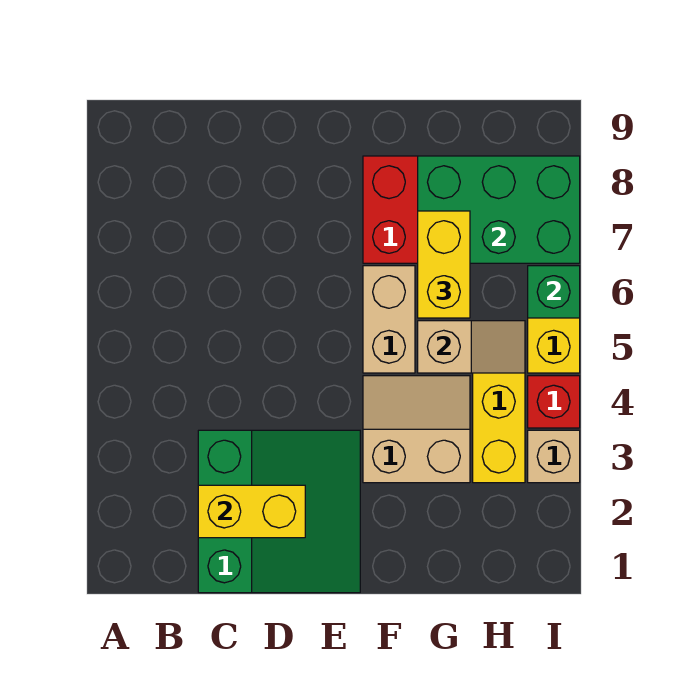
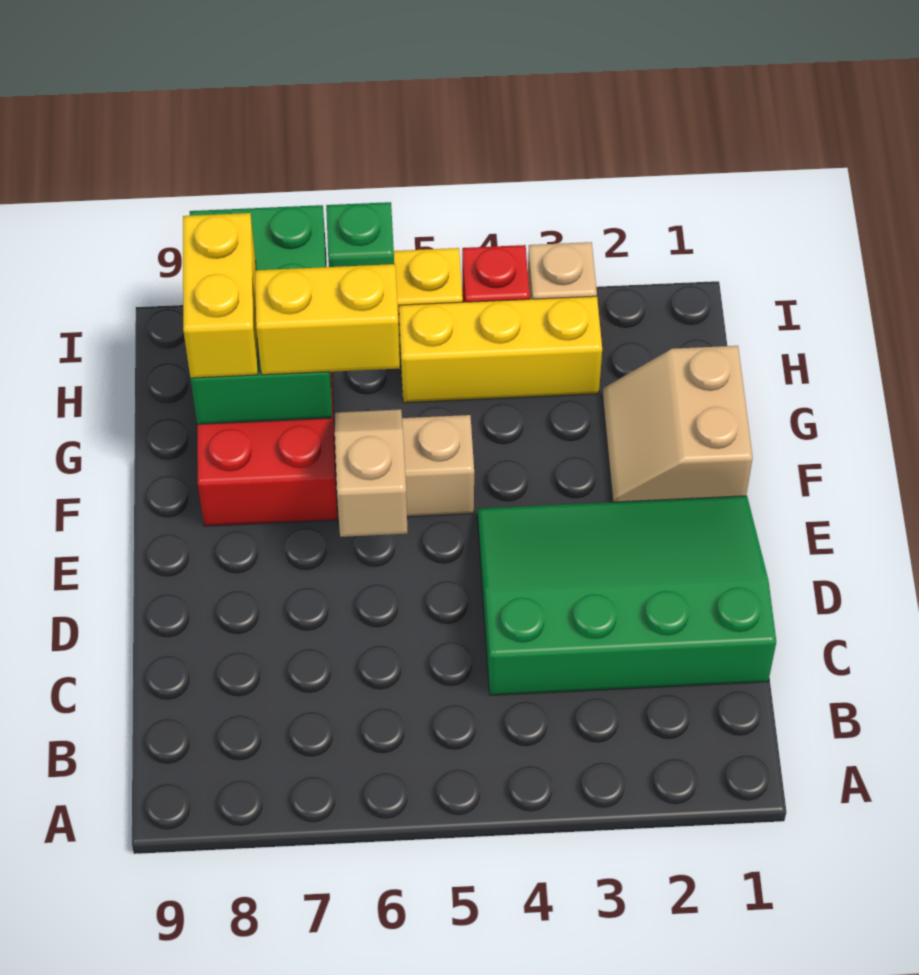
green slope C1:E3 level 1 top C -> green slope C1:E4 level 1 top C
yellow brick C2:D2 level 2 -> yellow brick G8:H8 level 3
tan slope F3:G4 level 1 top 3 -> tan slope F1:G2 level 1 top 1
tan slope G5:H5 level 2 top G -> tan slope E6:F6 level 2 top E

